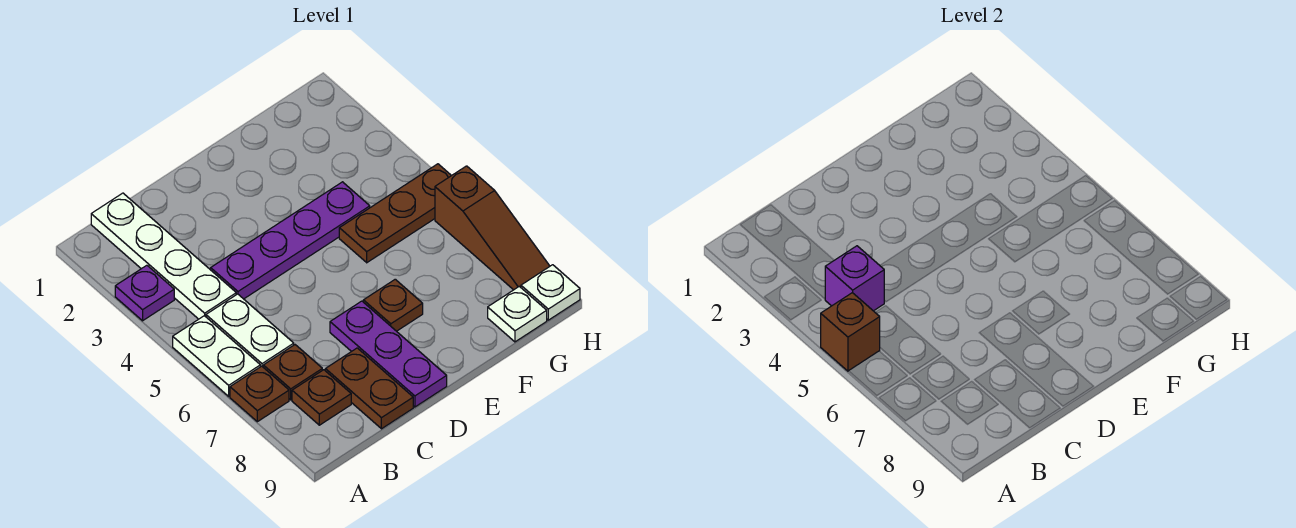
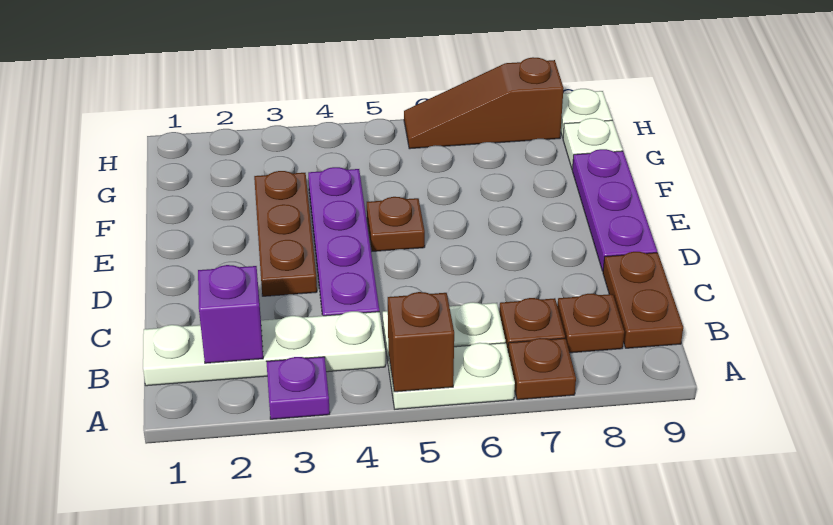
purple brick B4 level 2 -> purple brick B2 level 2
brown plate C8:C9 level 1 -> brown plate B9:C9 level 1
purple plate D7:D9 level 1 -> purple plate D9:F9 level 1
brown plate E7 level 1 -> brown plate E5 level 1
brown plate F5:H5 level 1 -> brown plate D3:F3 level 1
brown slope H6:H8 level 1 top 6 -> brown slope H6:H8 level 1 top 8

